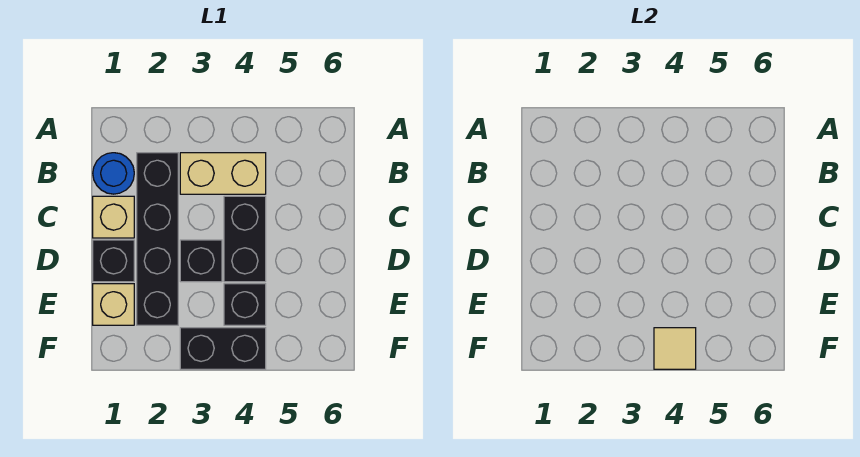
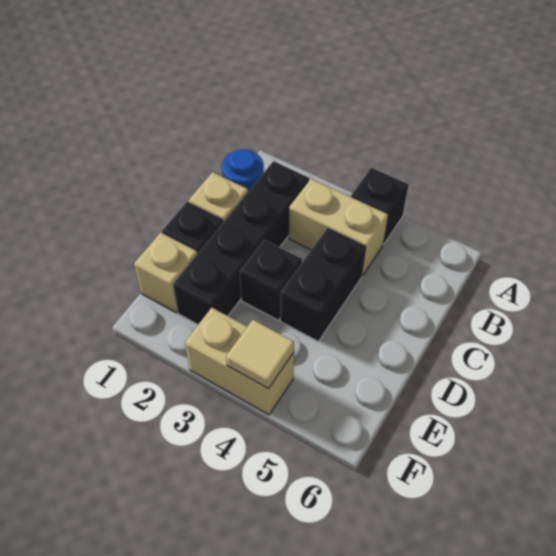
black brick E4 level 1 -> black brick A4 level 1
black brick F3:F4 level 1 -> tan brick F3:F4 level 1

